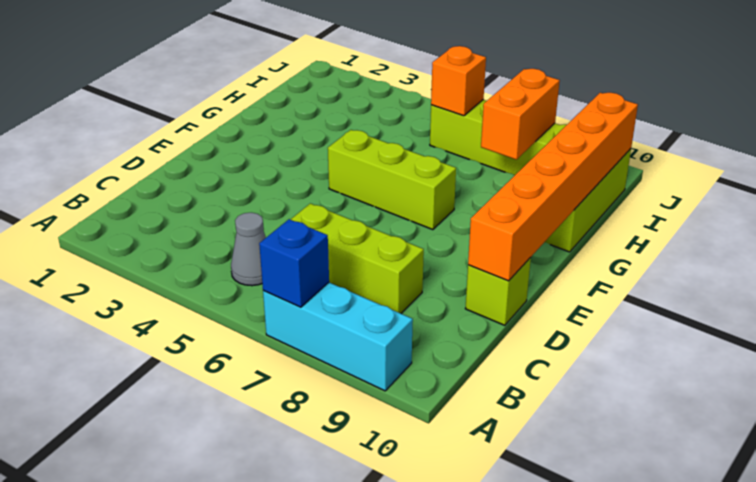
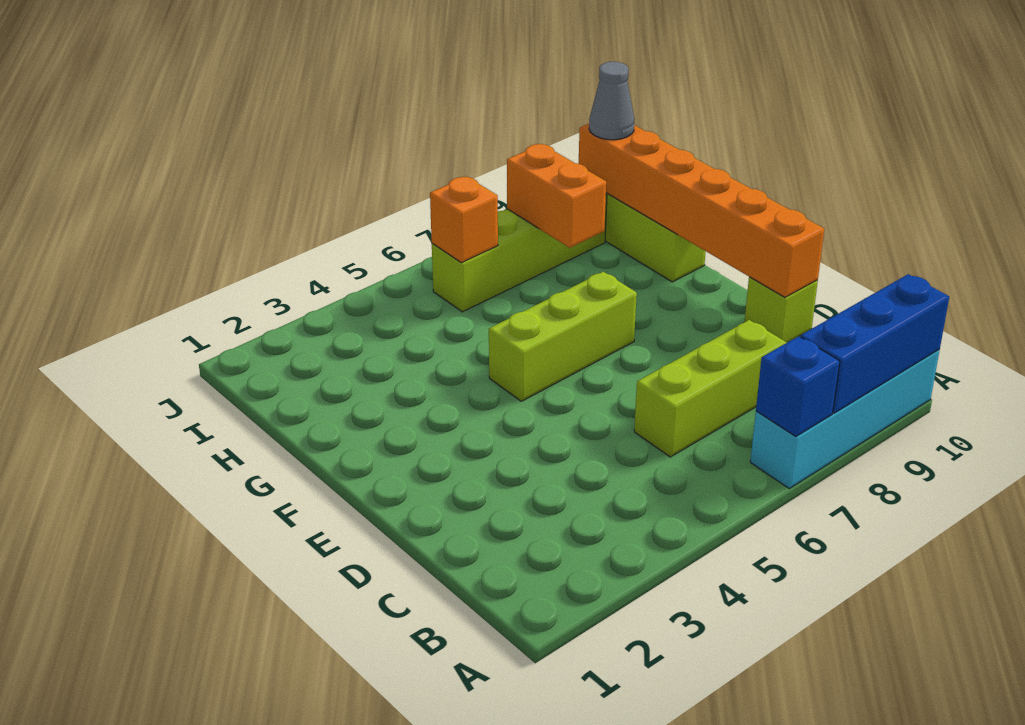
cyan brick A7:A9 level 1 -> cyan brick A7:A10 level 1
none -> blue brick A8:A10 level 2
grey cone B5 level 1 -> grey cone I10 level 3

